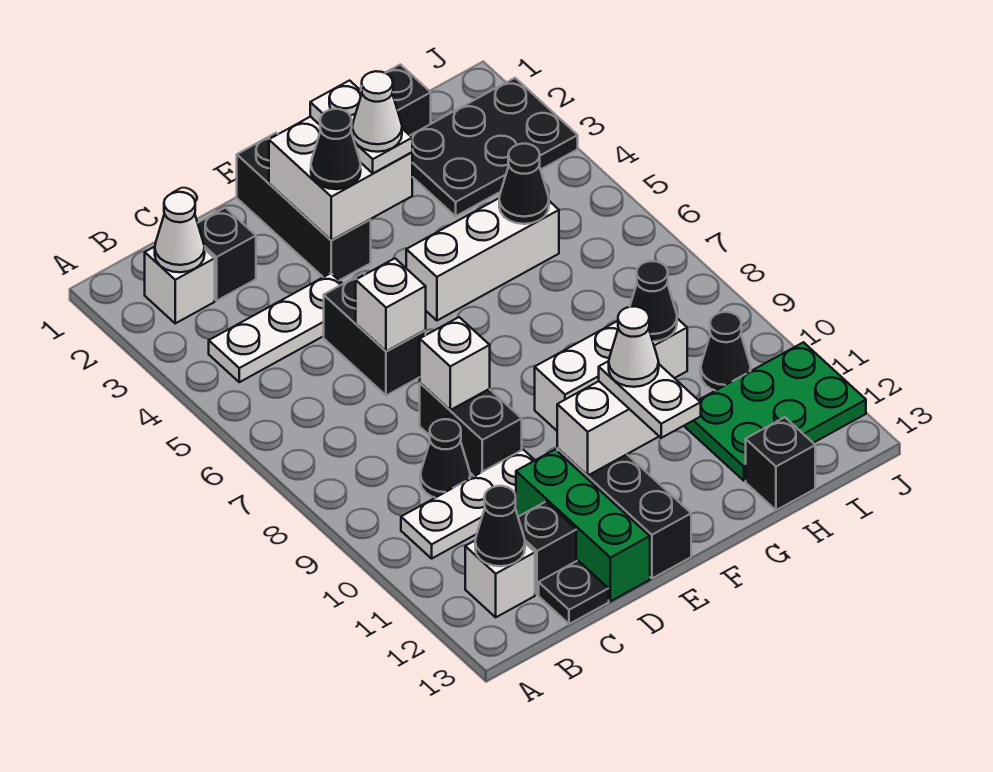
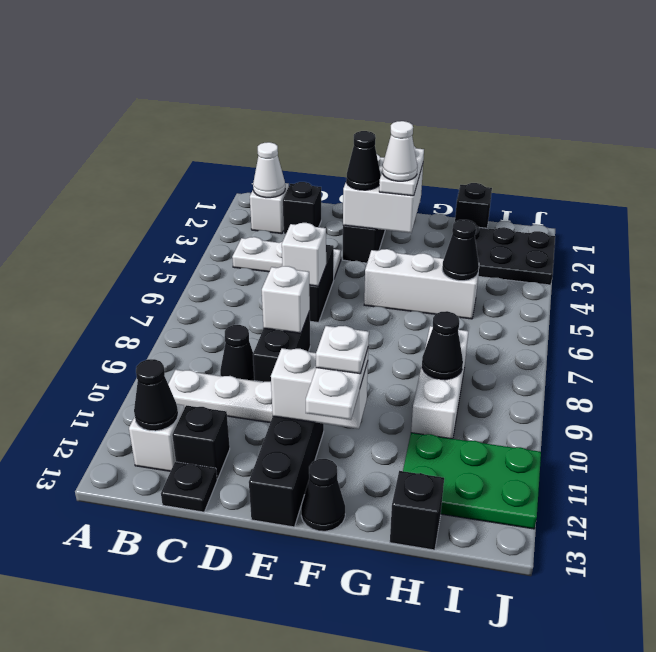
green brick D11:D13 level 1 -> none
white brick F9:H9 level 1 -> white brick H8:H10 level 1
white cone F11 level 4 -> white plate F11 level 4
black cone I10 level 1 -> black cone F13 level 1

